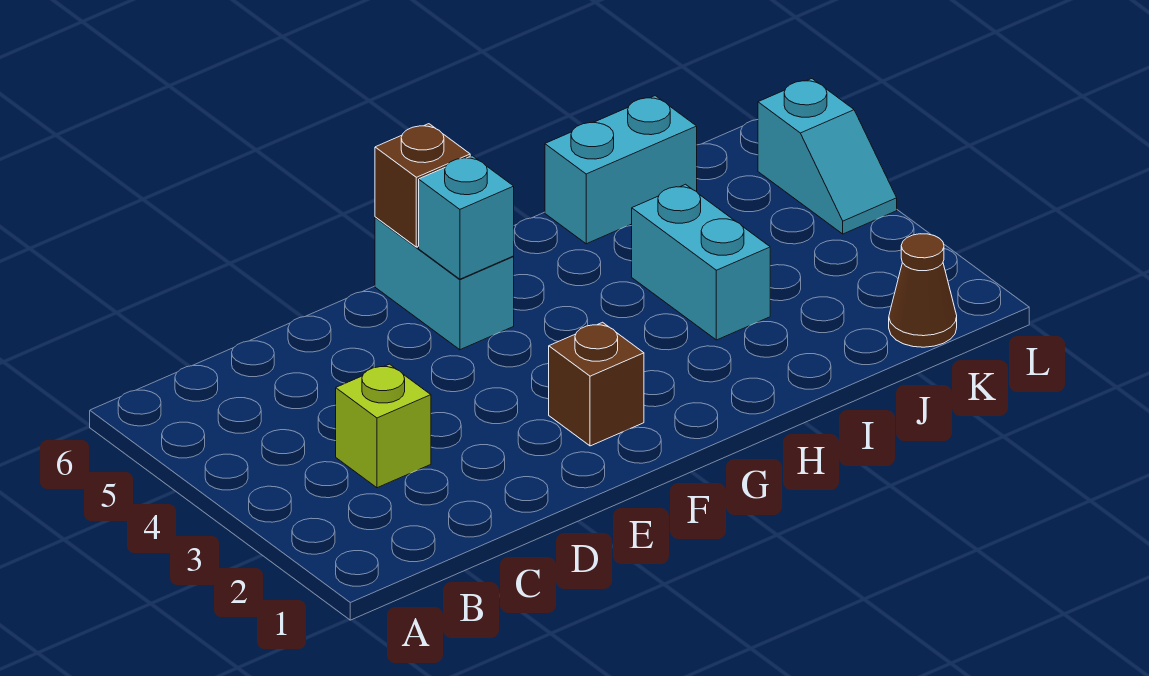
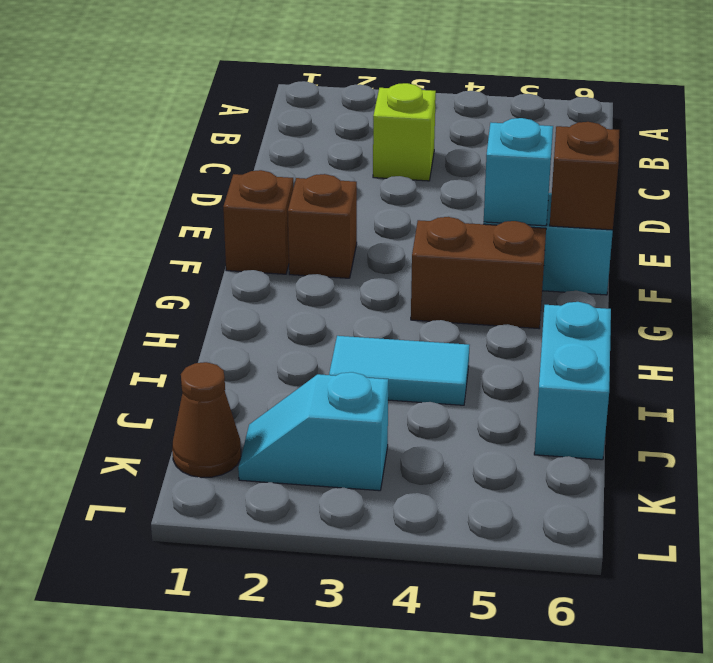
none -> brown brick F1 level 1
none -> brown brick G4:G5 level 1
cyan brick I3:I4 level 1 -> cyan tile I3:I4 level 1
cyan slope L4:L5 level 1 top 5 -> cyan slope K2:K3 level 1 top 3

